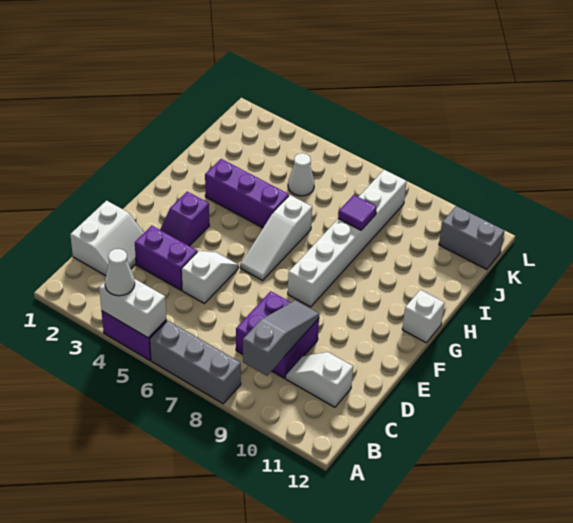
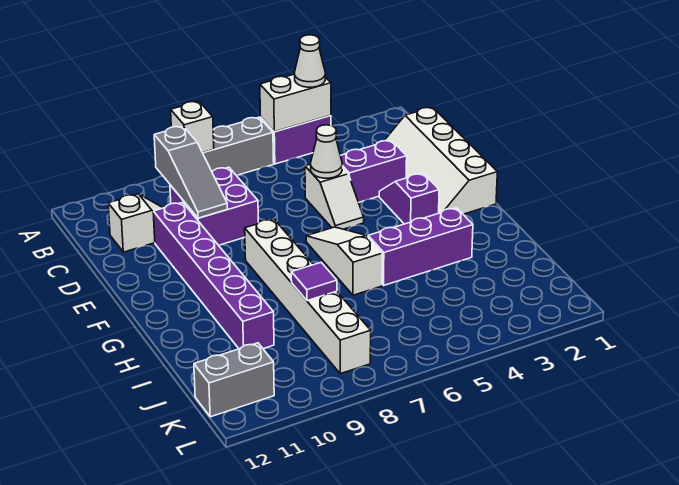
white slope C1:D2 level 1 top 1 -> white slope C1:F2 level 1 top 1
none -> purple brick D10:I10 level 1
white brick G12 level 1 -> white brick A8 level 2
white cone J5 level 1 -> white cone D5 level 2

